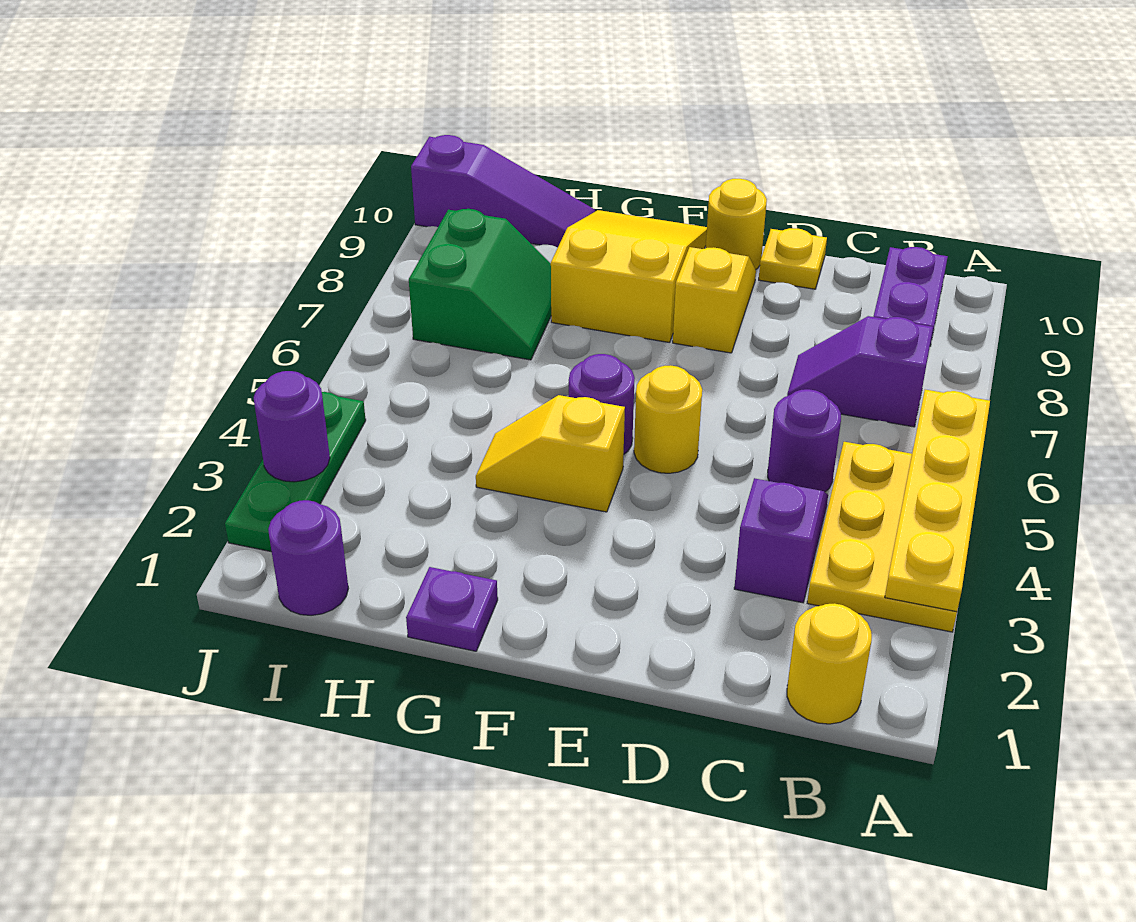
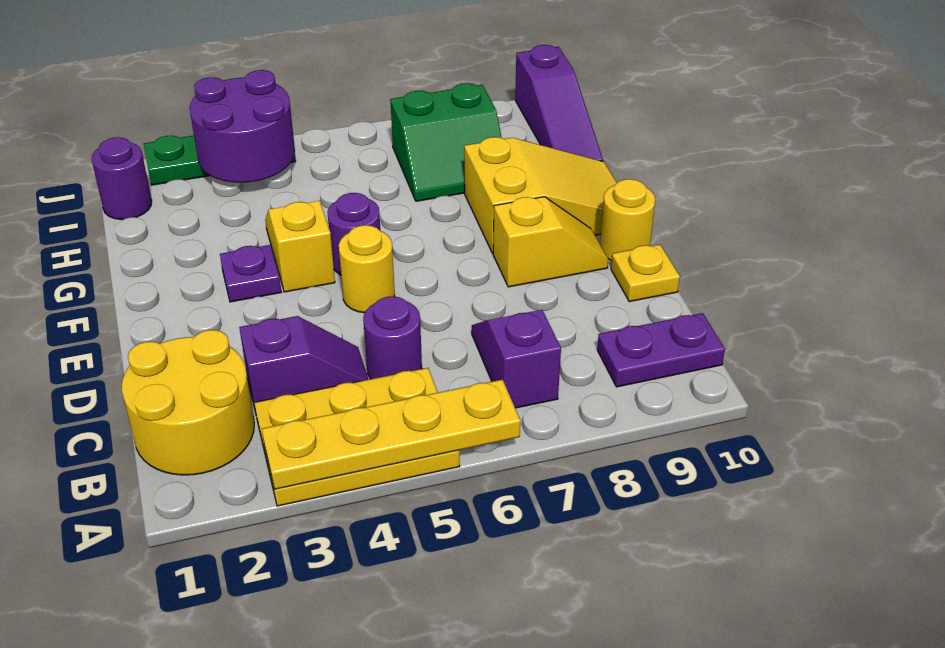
yellow round brick B1 level 1 -> yellow round brick B1:C2 level 1
purple plate G1 level 1 -> purple plate F3 level 1
purple round brick J3 level 2 -> purple round brick I3:J4 level 2

